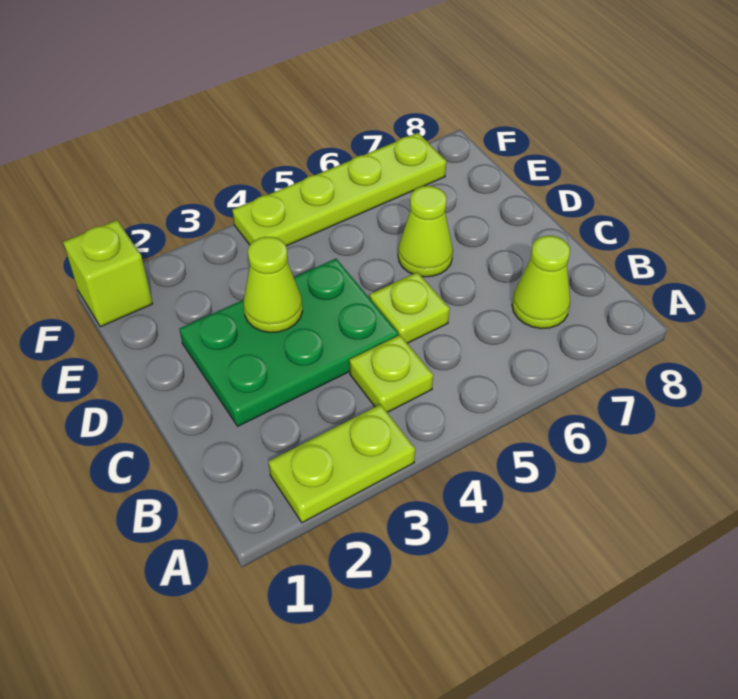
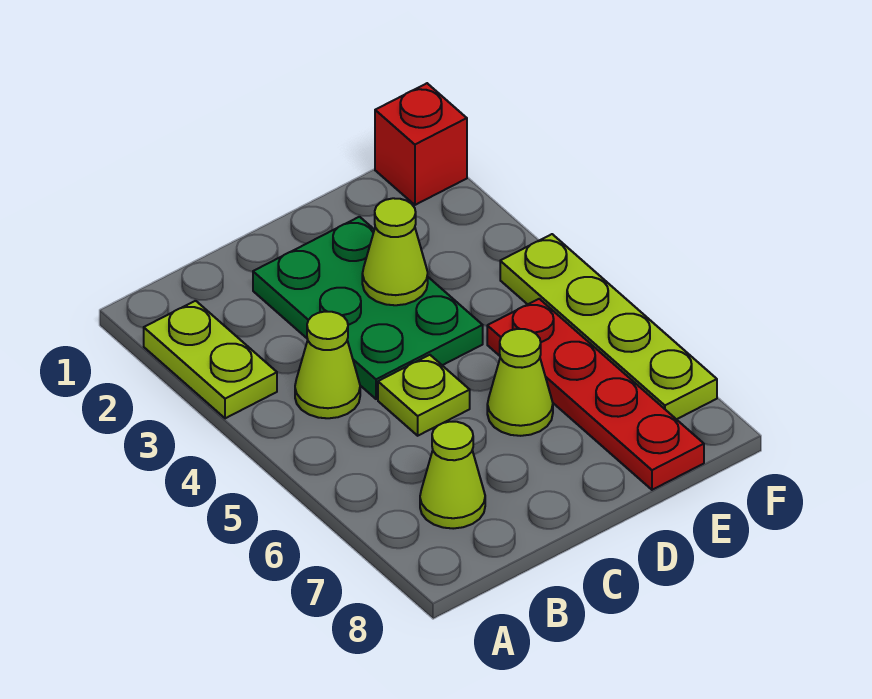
lime plate B4 level 1 -> lime cone B4 level 1
none -> red plate E5:E8 level 1
lime brick F1 level 1 -> red brick F1 level 1

